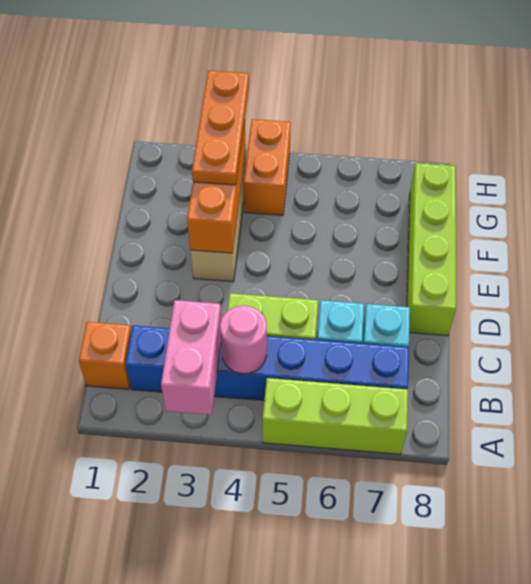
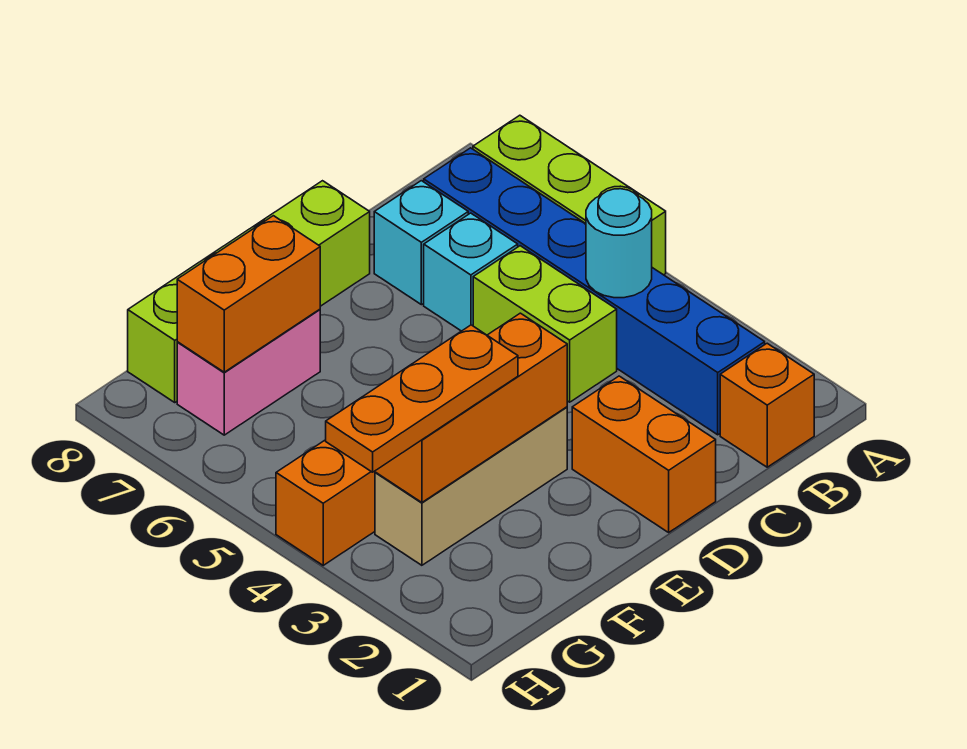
pink brick A3:B3 level 2 -> pink brick F7:G7 level 1
pink round brick B4 level 2 -> cyan round brick B4 level 2
none -> orange brick D1:D2 level 1
none -> orange brick F7:G7 level 2

